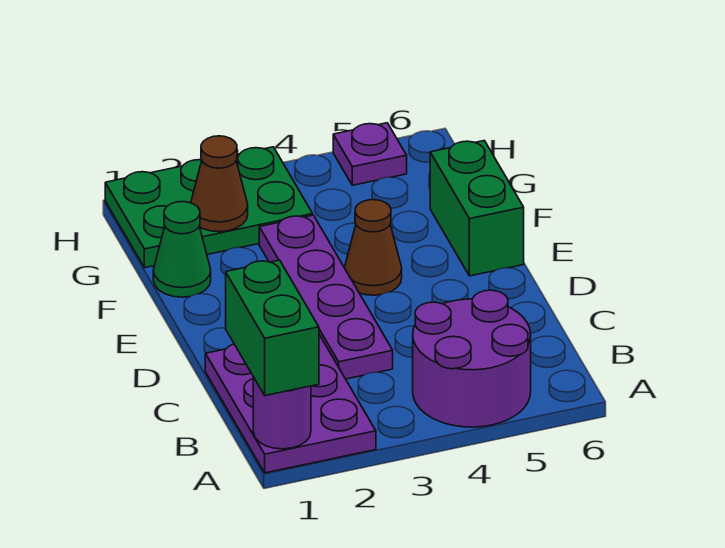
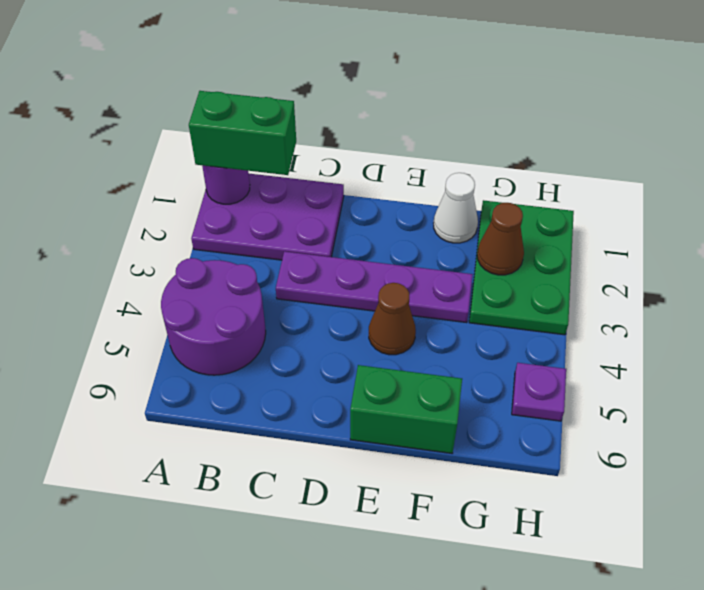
green cone F1 level 1 -> white cone F1 level 1

